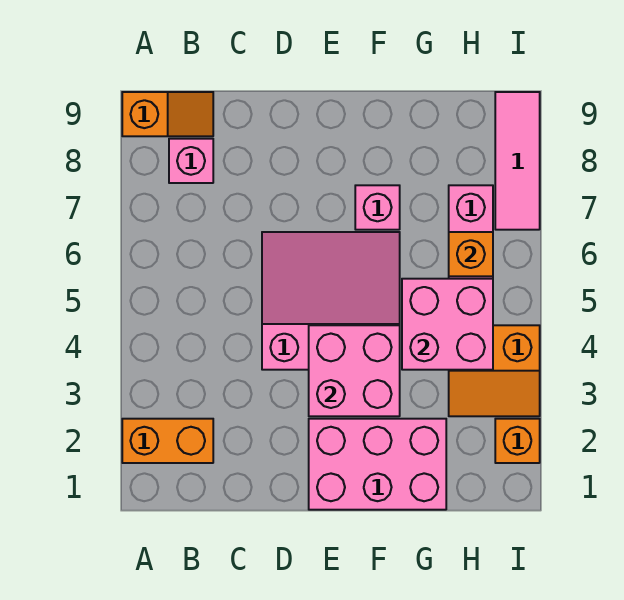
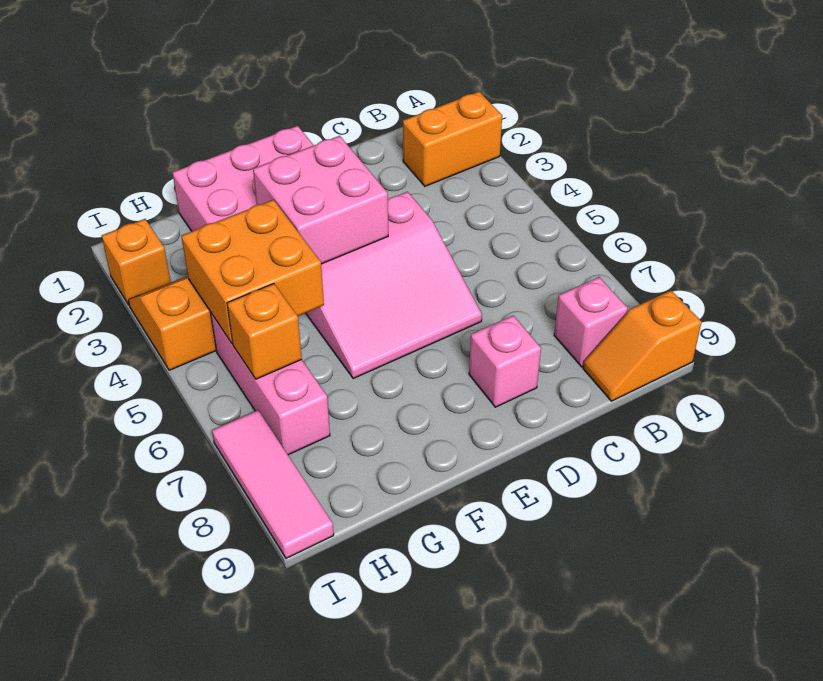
pink brick F7 level 1 -> pink brick D8 level 1
pink brick G4:H5 level 2 -> orange brick G4:H5 level 2

